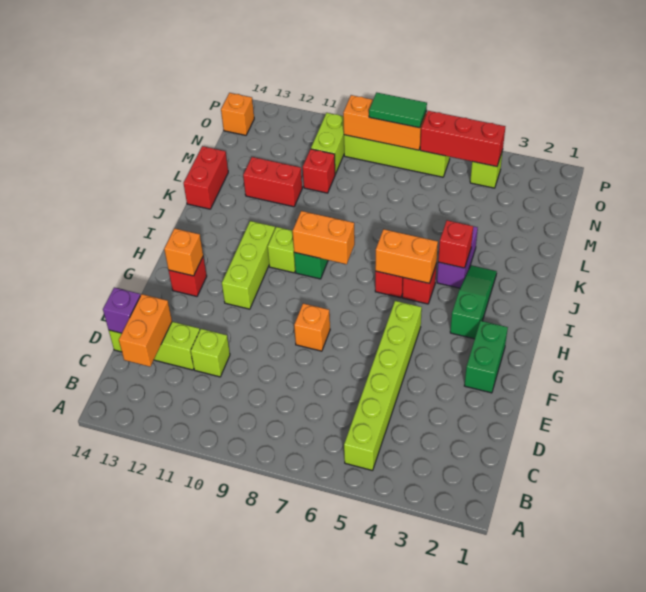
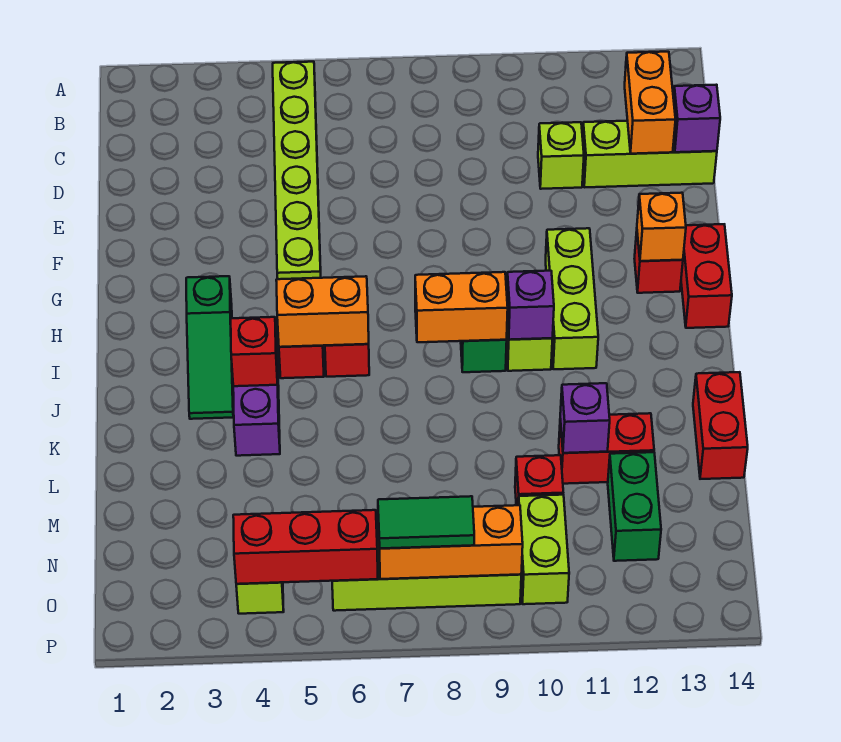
green brick F2:G2 level 1 -> green brick M12:N12 level 1
orange brick F8 level 1 -> none
none -> red brick G14:H14 level 1
none -> purple brick I10 level 2
none -> purple brick L11 level 2
orange brick O14 level 1 -> none

